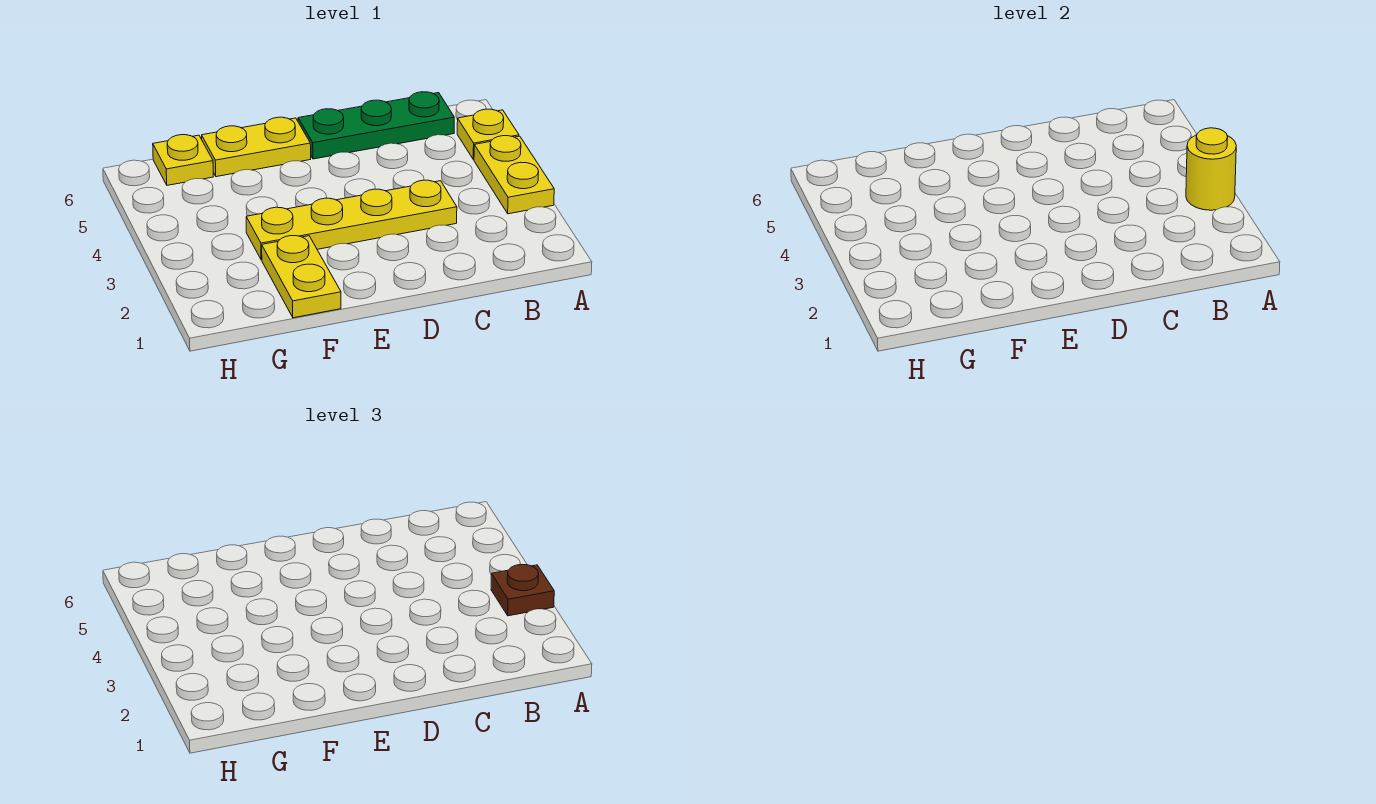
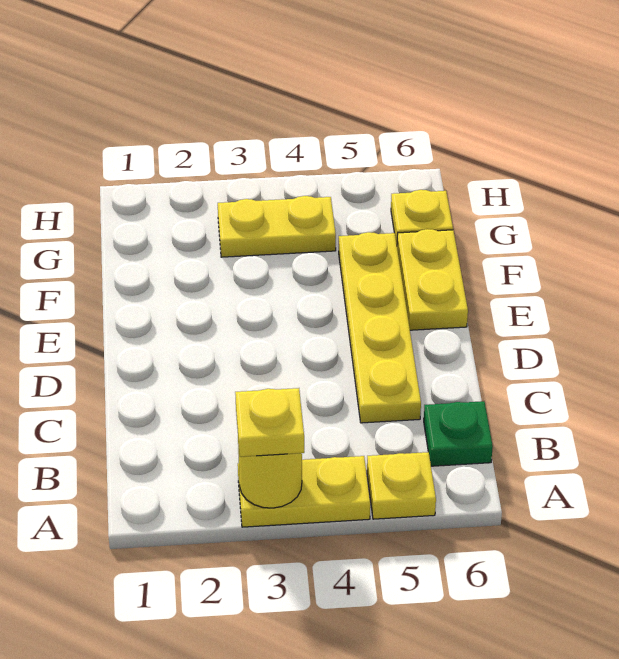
brown plate A3 level 3 -> yellow plate A3 level 3
green plate B6:D6 level 1 -> green plate B6 level 1
yellow plate C3:F3 level 1 -> yellow plate C5:F5 level 1
yellow plate F1:F2 level 1 -> yellow plate G3:G4 level 1

